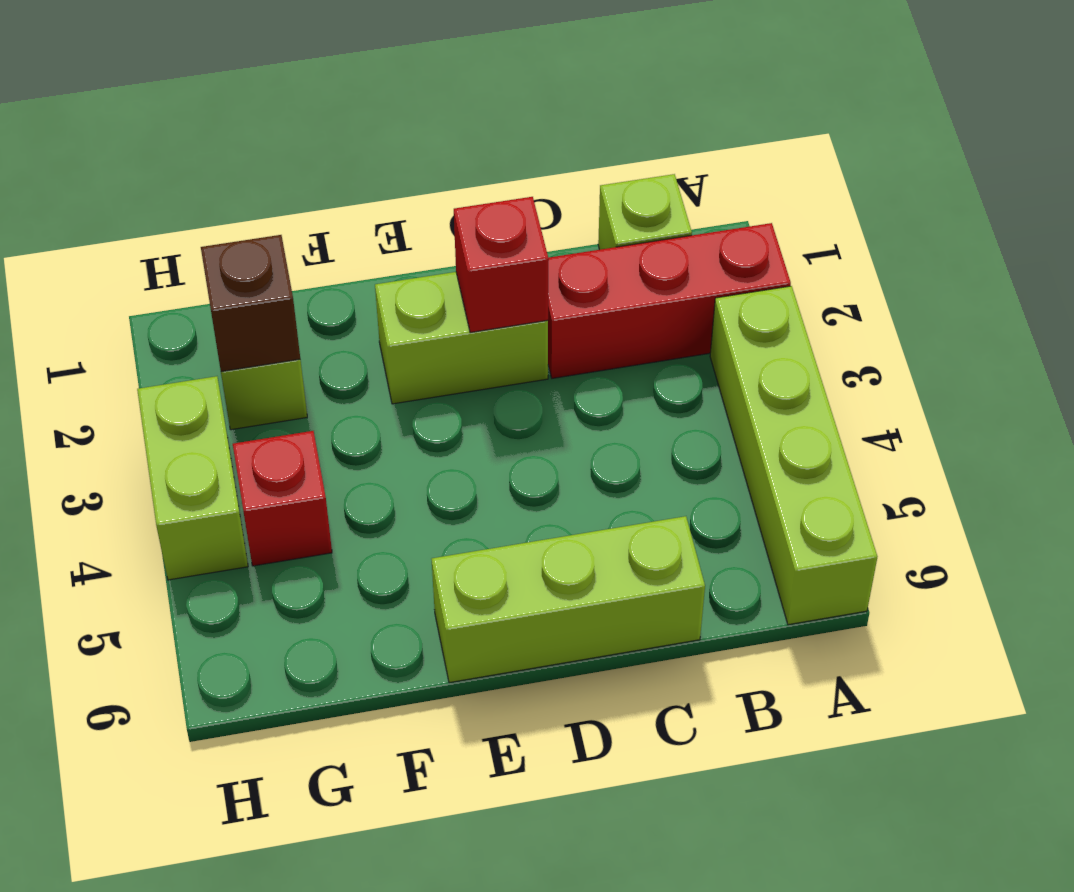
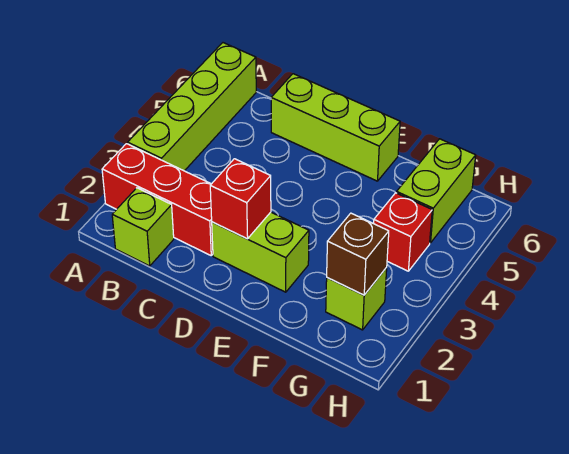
lime brick H3:H4 level 1 -> lime brick G5:G6 level 1

